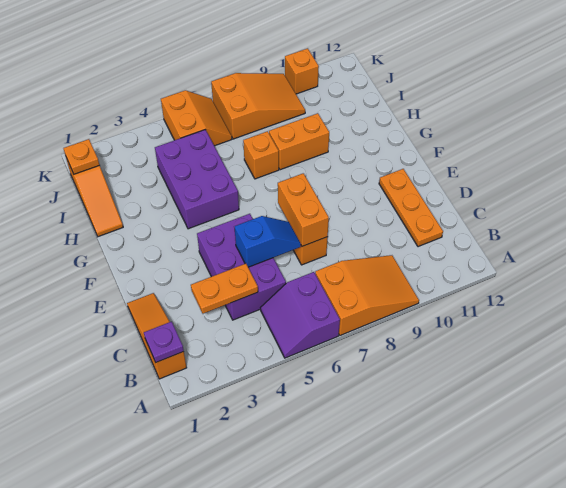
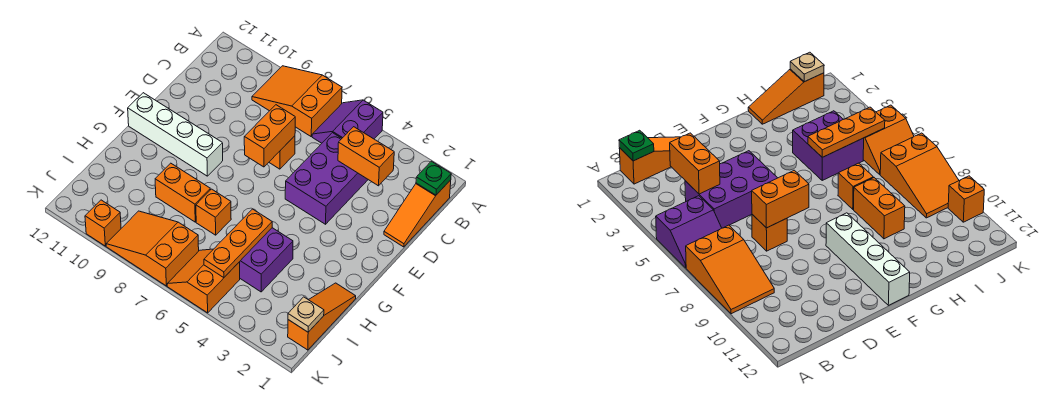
purple slope A5:B6 level 1 top 6 -> purple slope A5:B6 level 1 top 5
purple plate B1 level 2 -> green plate B1 level 2
orange plate C3:C4 level 2 -> orange brick C3:C4 level 2
orange plate C11:E11 level 1 -> orange plate H5:J5 level 2
blue slope D5:D6 level 2 top 5 -> none
none -> white brick F9:F12 level 1
purple brick G4:I5 level 1 -> purple brick H4:I5 level 1
orange plate J1 level 2 -> tan plate J1 level 2

